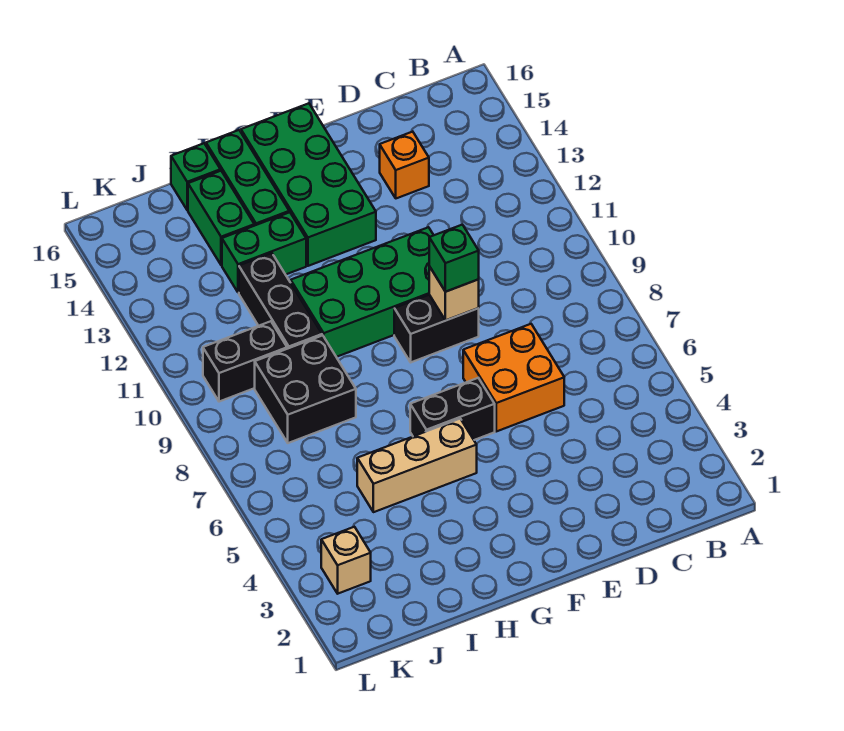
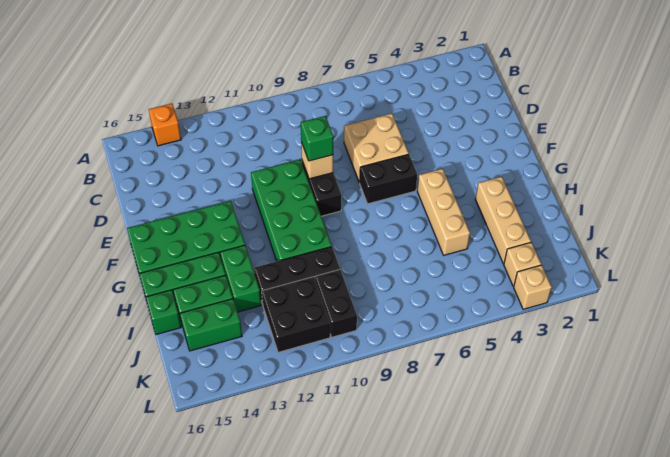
orange brick D6:E7 level 1 -> tan brick D6:E7 level 1
orange brick D14 level 1 -> orange brick A14 level 1
black brick F6:G6 level 1 -> black brick F6:F7 level 1
none -> tan brick H3:J3 level 1
black brick I8:J9 level 1 -> black brick J11:K12 level 1
none -> green brick J14:J15 level 1
none -> tan brick L3 level 1

